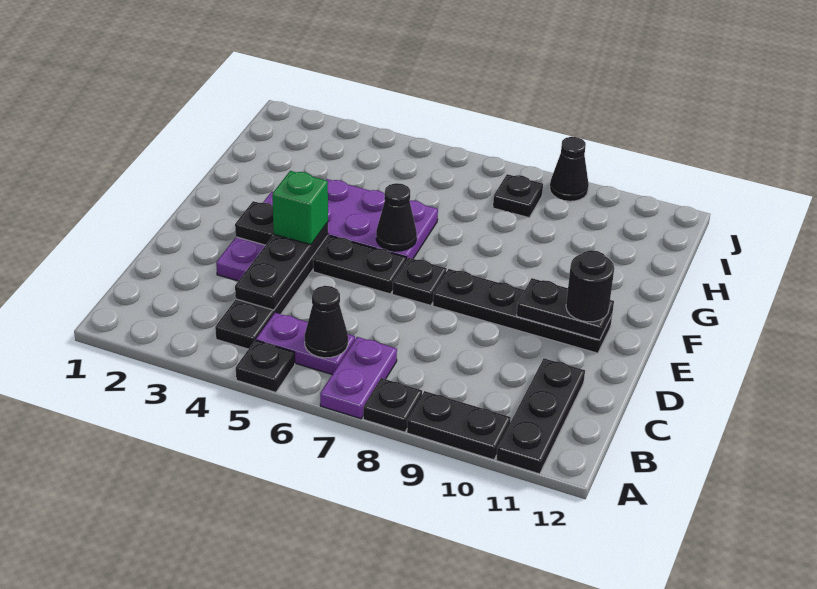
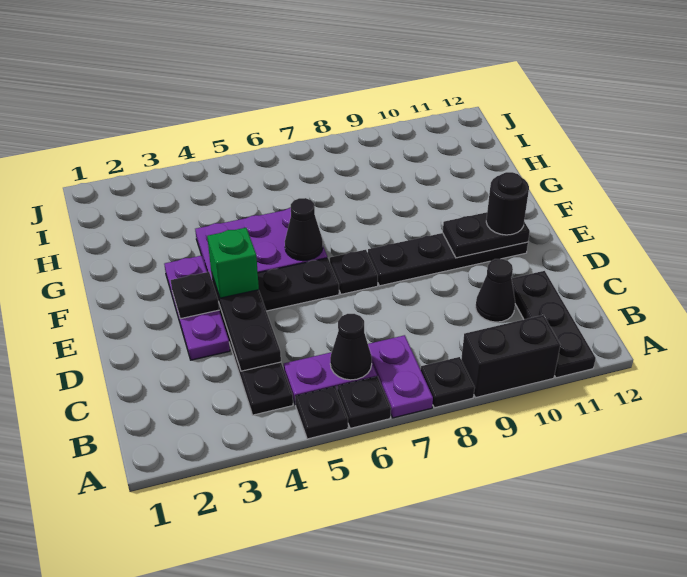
black plate A9:A10 level 1 -> black brick A9:A10 level 1
black plate I8 level 1 -> black plate A6 level 1
black cone J9 level 1 -> black cone C10 level 1

